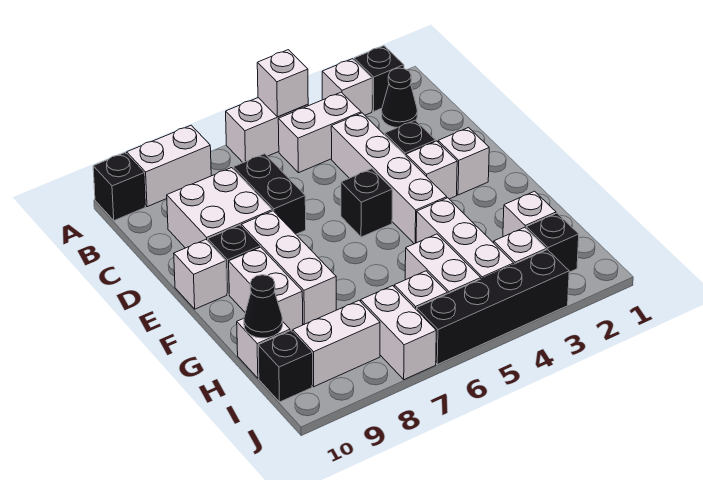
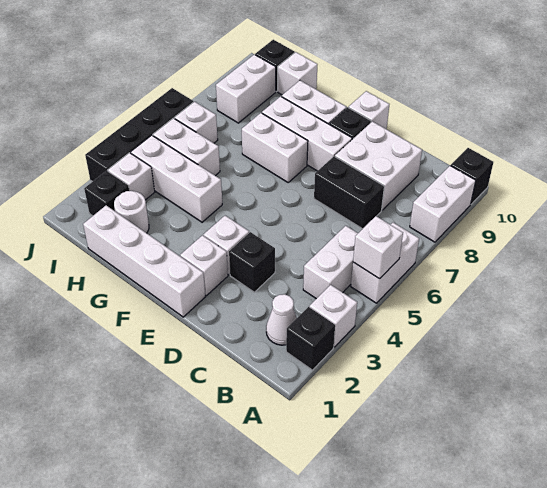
black cone B2 level 1 -> white cone B2 level 1
white brick C4:F4 level 1 -> white brick E1:H1 level 1
black brick E5 level 1 -> none
white brick H2 level 1 -> white round brick H2 level 1
black cone H10 level 2 -> none
white brick I7:J7 level 1 -> white brick F7:G7 level 1

